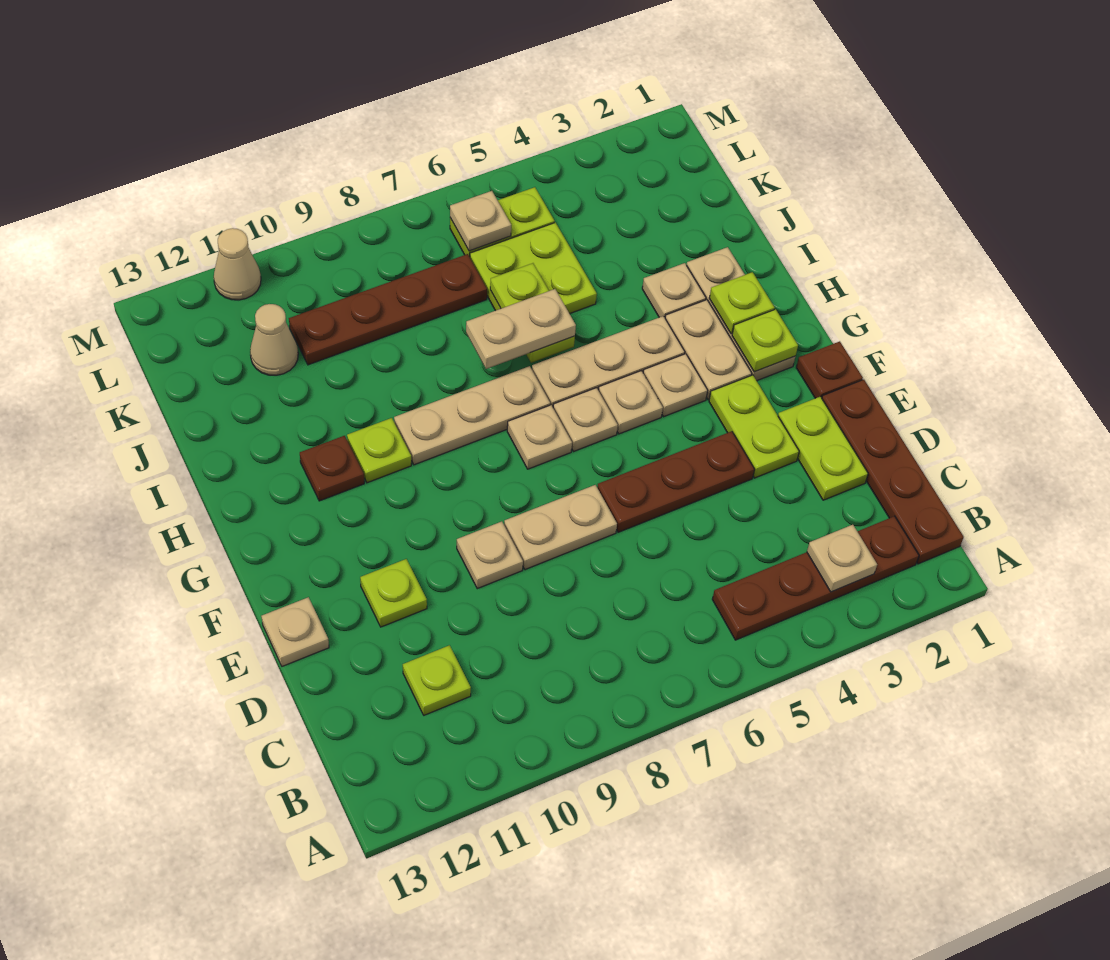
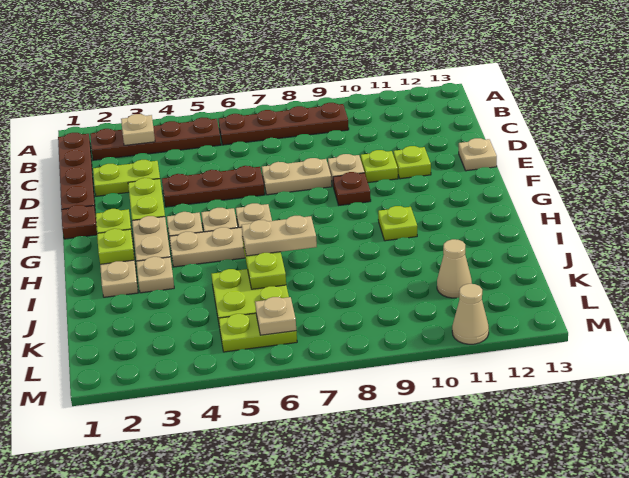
lime plate C11 level 1 -> lime plate E10 level 1
lime plate D2:E2 level 1 -> lime plate D2:D3 level 1
tan plate G7 level 1 -> none
tan plate H7:H9 level 1 -> none
brown plate H11 level 1 -> brown plate F9 level 1
brown plate K7:K10 level 1 -> brown plate B6:B9 level 1

